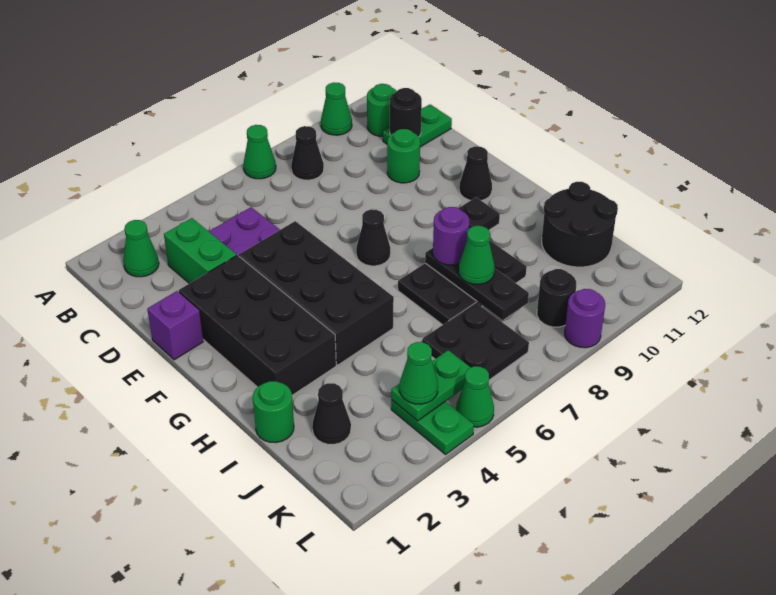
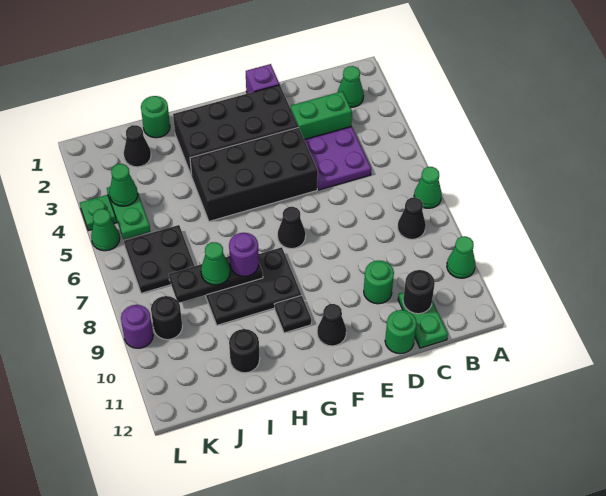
green round brick B11 level 1 -> green round brick D12 level 1
black plate H7:I9 level 1 -> black plate G8:I9 level 1
black round brick I11:J12 level 1 -> black round brick I11 level 1

